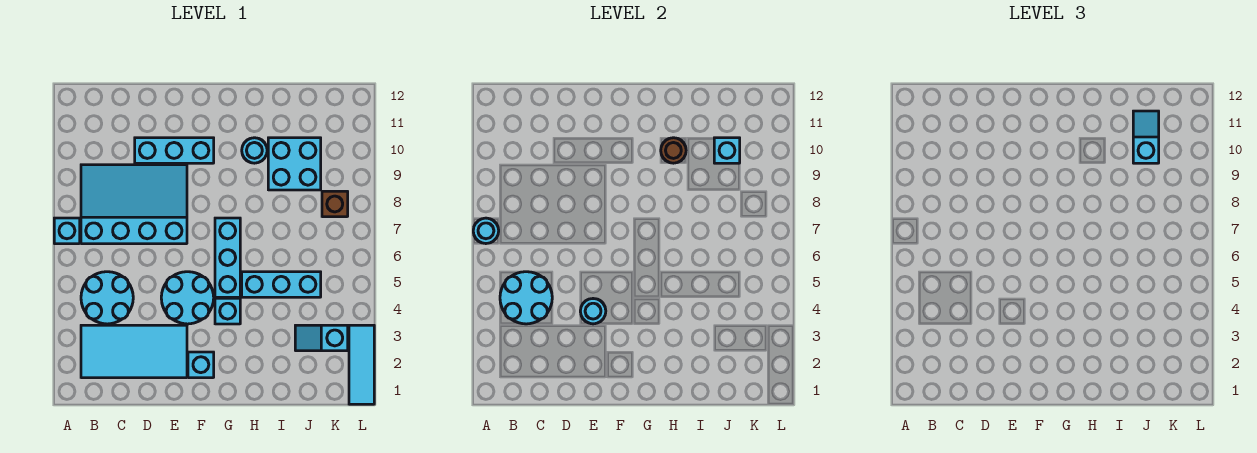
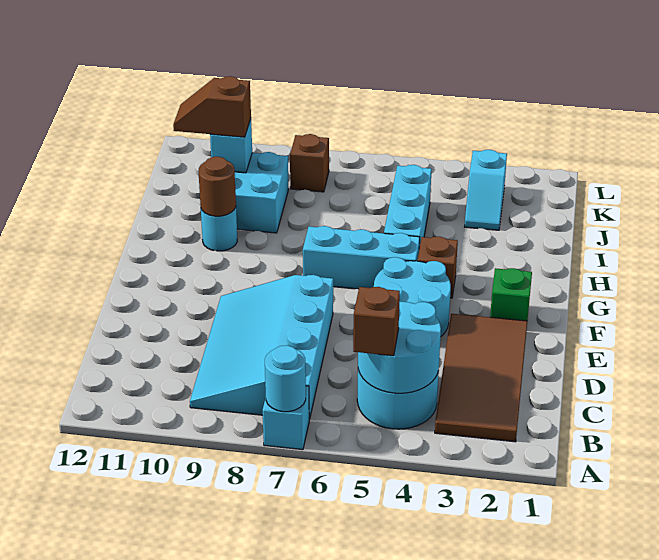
cyan tile B2:E3 level 1 -> brown tile B2:E3 level 1
none -> brown brick B5 level 3
cyan brick D10:F10 level 1 -> none
cyan round brick E4 level 2 -> none
cyan brick F2 level 1 -> green brick F2 level 1
cyan brick G4 level 1 -> brown brick G4 level 1
cyan slope J10:J11 level 3 top 10 -> brown slope J10:J11 level 3 top 10
cyan tile L1:L3 level 1 -> none

